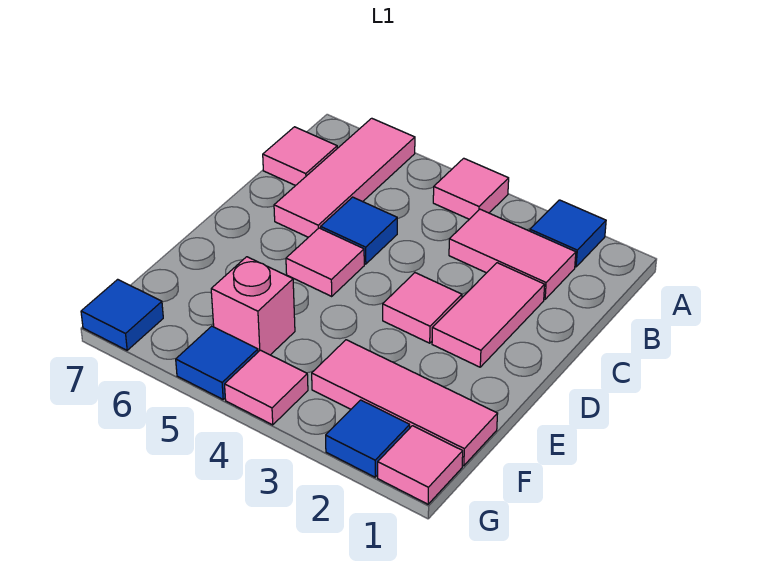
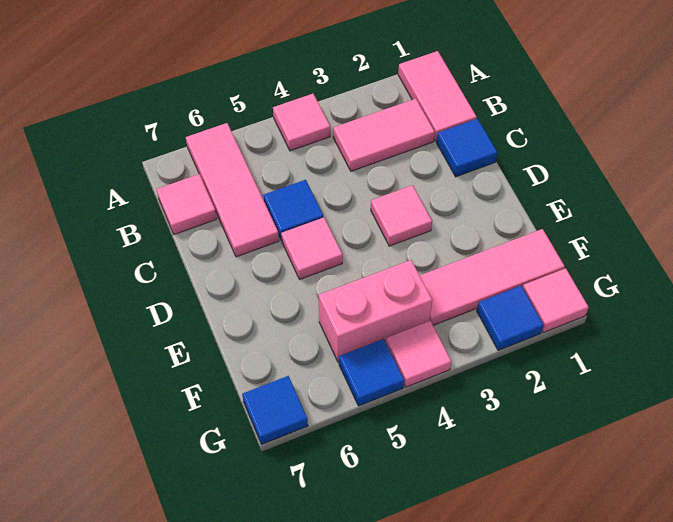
blue tile A2 level 1 -> blue tile C1 level 1
pink tile C2:D2 level 1 -> pink tile A1:B1 level 1
pink brick F5 level 1 -> pink brick F4:F5 level 1

